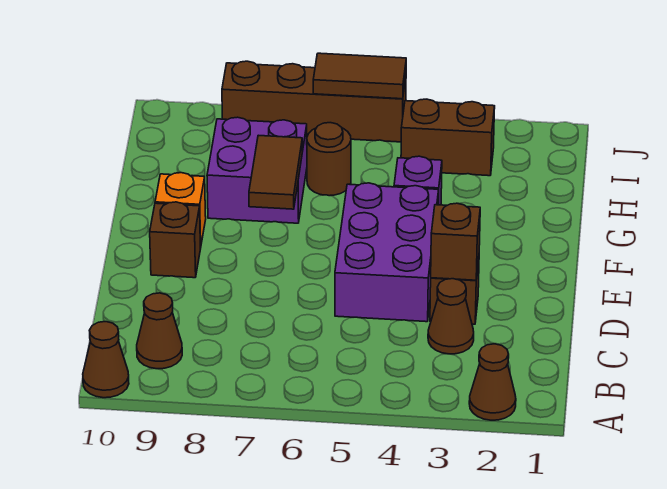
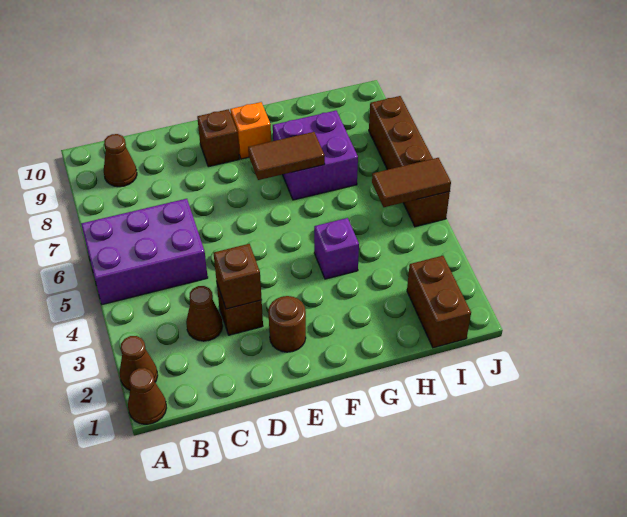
brown cone A10 level 1 -> brown cone A1 level 1
purple brick D4:F5 level 1 -> purple brick A5:C6 level 1
brown round brick H6 level 1 -> brown round brick E2 level 1
brown brick I3:I4 level 1 -> brown brick I1:I2 level 1
brown tile J5:J6 level 2 -> brown tile I5:J5 level 2

